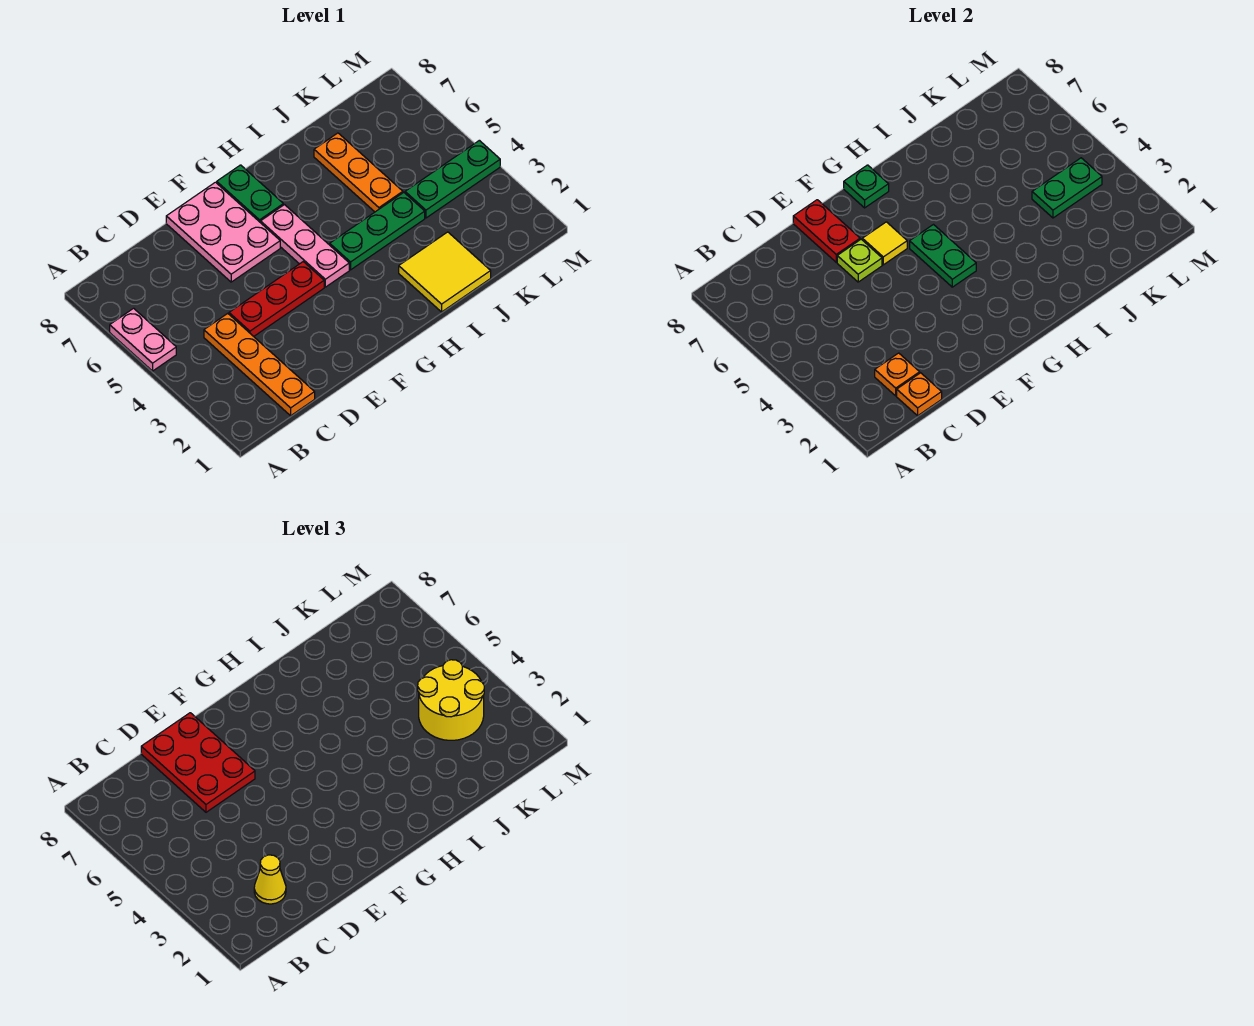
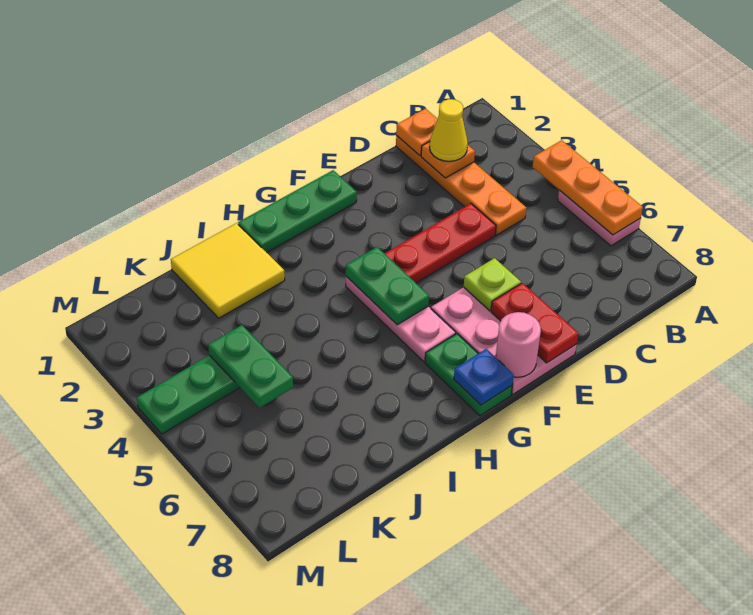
red plate D6:E8 level 3 -> none
yellow tile F6 level 2 -> none
none -> pink round brick F8 level 2
green plate G8 level 2 -> blue plate G8 level 2
green plate H4:J4 level 1 -> green plate F1:H1 level 1
orange plate J5:J7 level 1 -> orange plate A4:A6 level 2
yellow round brick K3:L4 level 3 -> none
green plate K4:L4 level 2 -> green plate K4:K5 level 2

